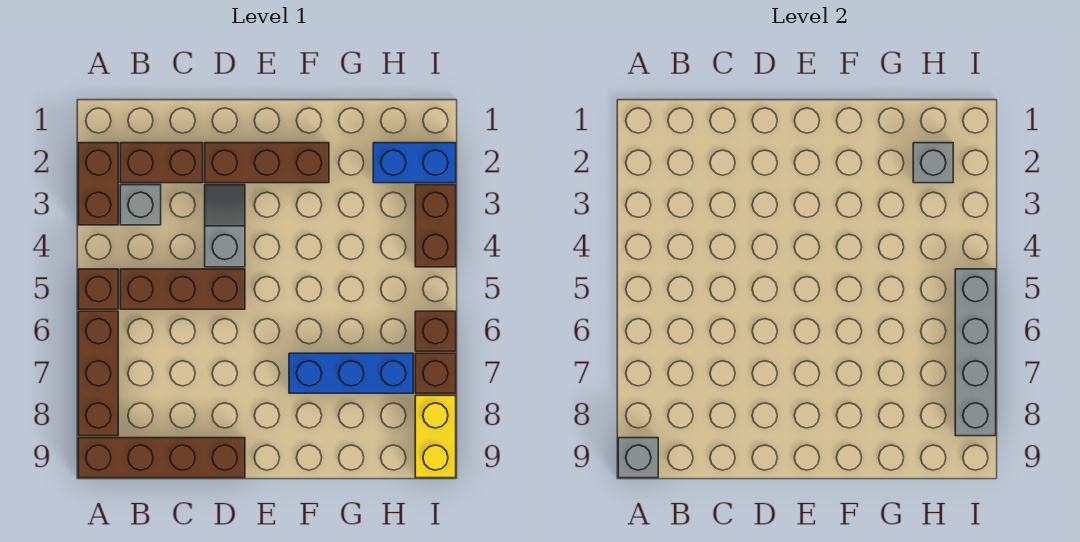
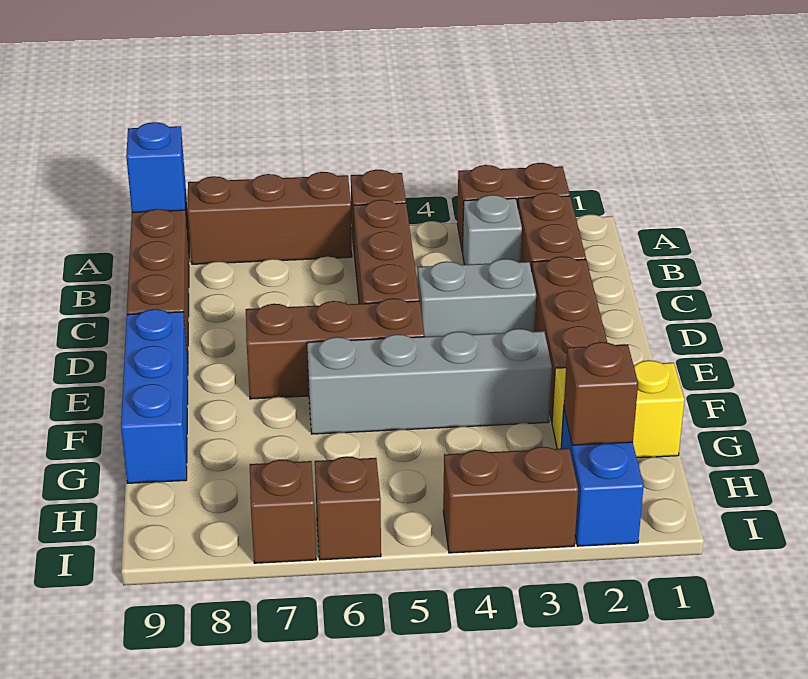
grey brick A9 level 2 -> blue brick A9 level 2
grey slope D3:D4 level 1 top 4 -> grey brick D3:D4 level 1
none -> brown brick E5:E7 level 1
blue brick F7:H7 level 1 -> blue brick E9:G9 level 1
grey brick H2 level 2 -> brown brick H2 level 2
grey brick I5:I8 level 2 -> grey brick F3:F6 level 1
yellow brick I8:I9 level 1 -> yellow brick G1:G2 level 1

